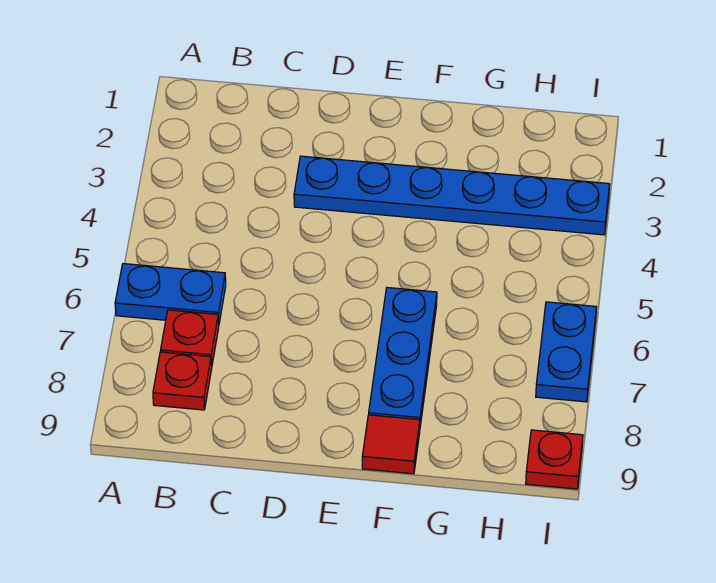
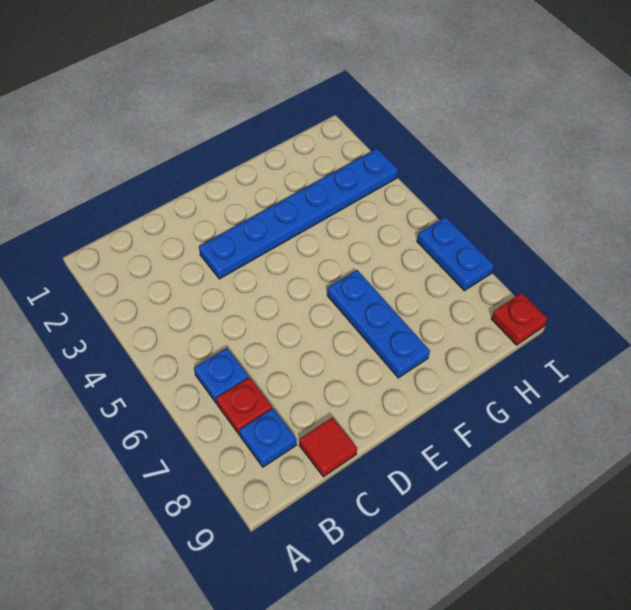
blue plate A6:B6 level 1 -> blue plate B6 level 1
red plate B8 level 1 -> blue plate B8 level 1
red tile F9 level 1 -> red tile C9 level 1

